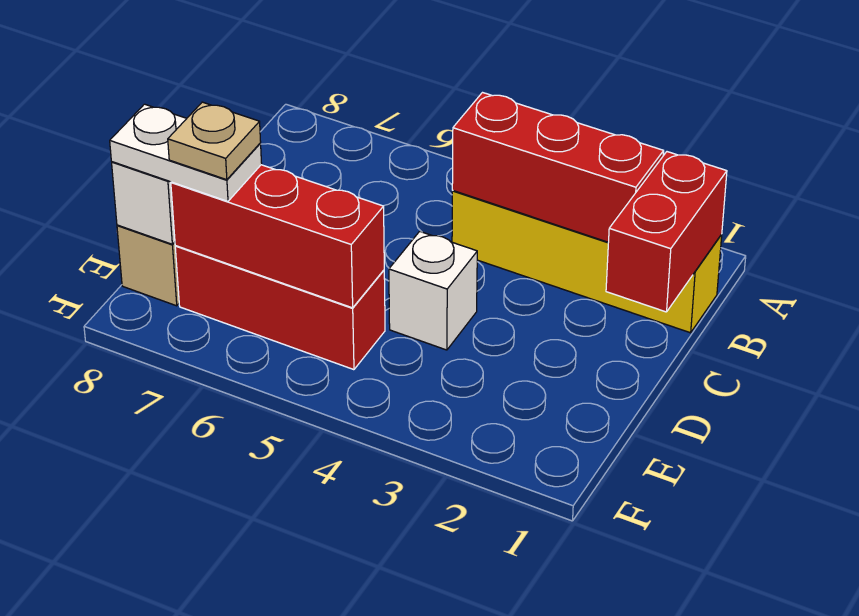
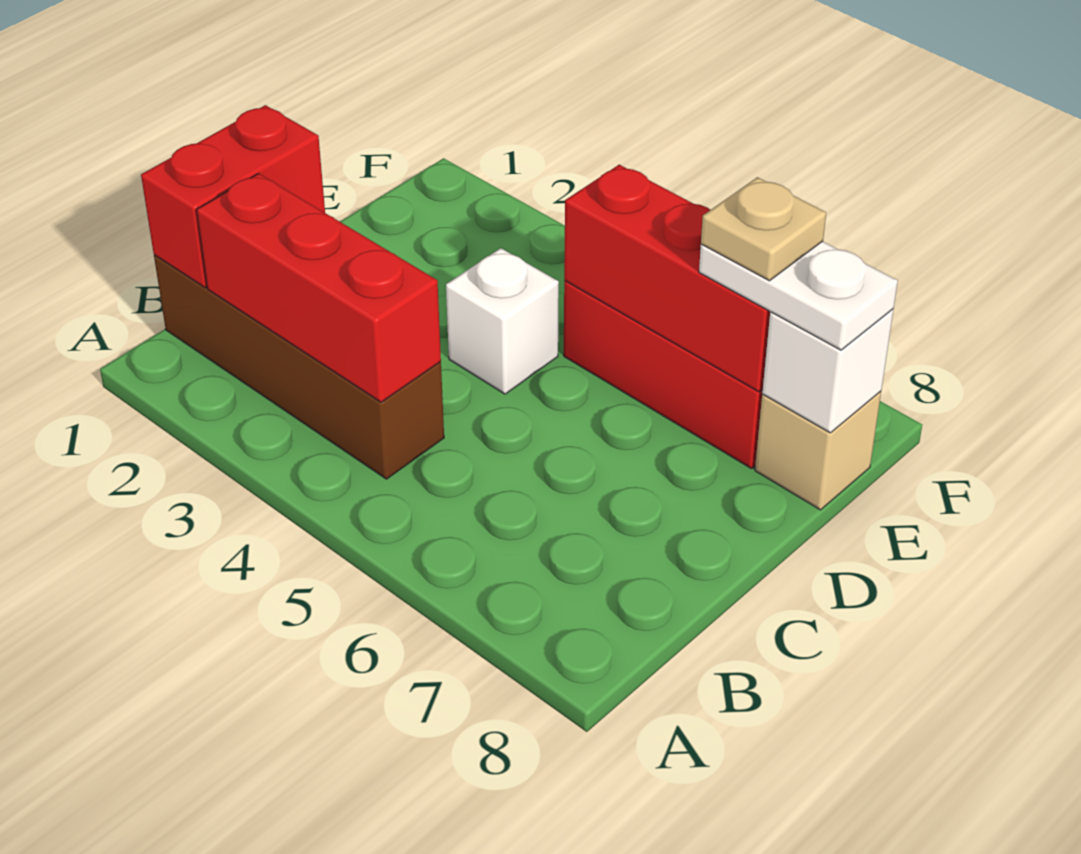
yellow brick B1:B4 level 1 -> brown brick B1:B4 level 1

